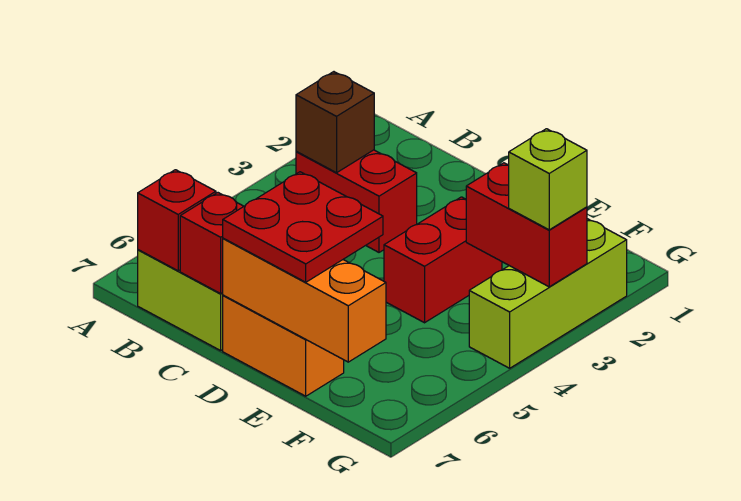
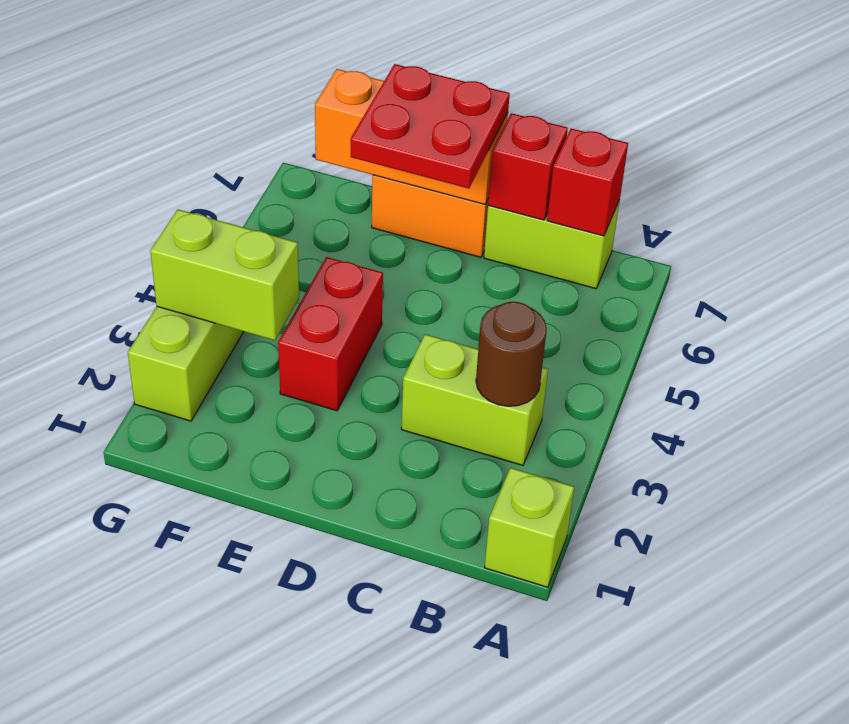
red brick B3:C3 level 1 -> lime brick B3:C3 level 1
brown brick B3 level 2 -> brown round brick B3 level 2
red brick F3:G3 level 2 -> lime brick F3:G3 level 2
lime brick G3 level 3 -> lime brick A1 level 1

